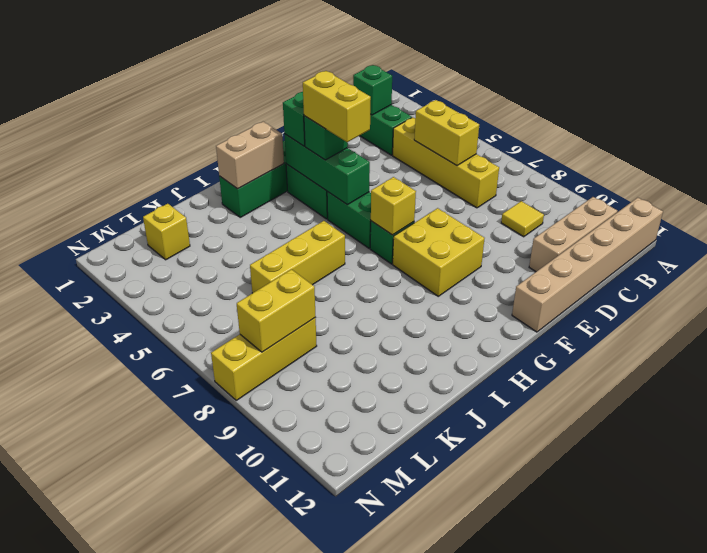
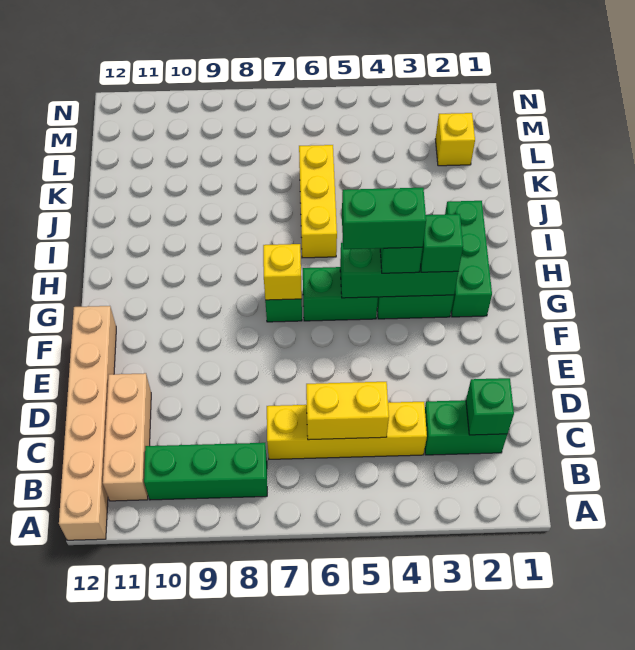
none -> green brick B8:B10 level 1
yellow tile C9 level 1 -> none
yellow brick F8:G9 level 1 -> none
yellow brick G4:G5 level 4 -> green brick G4:G5 level 4
tan brick H2:I2 level 2 -> none
yellow brick L8:N8 level 1 -> none
yellow brick L8:M8 level 2 -> none

